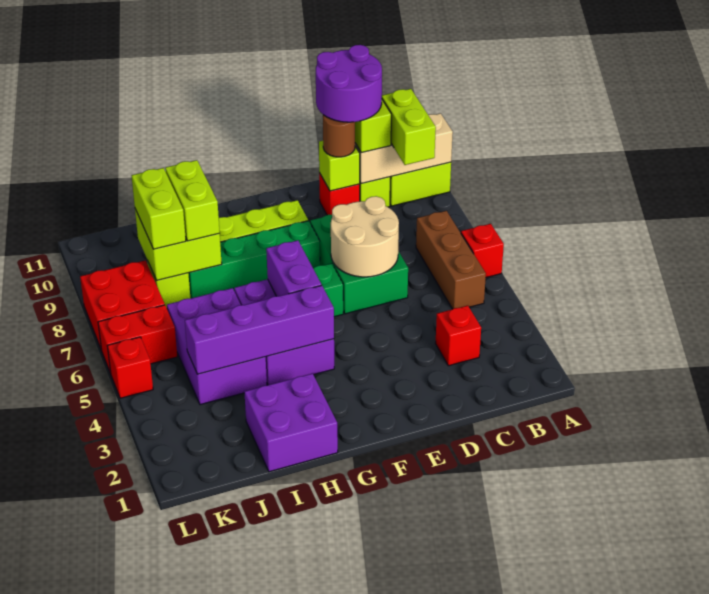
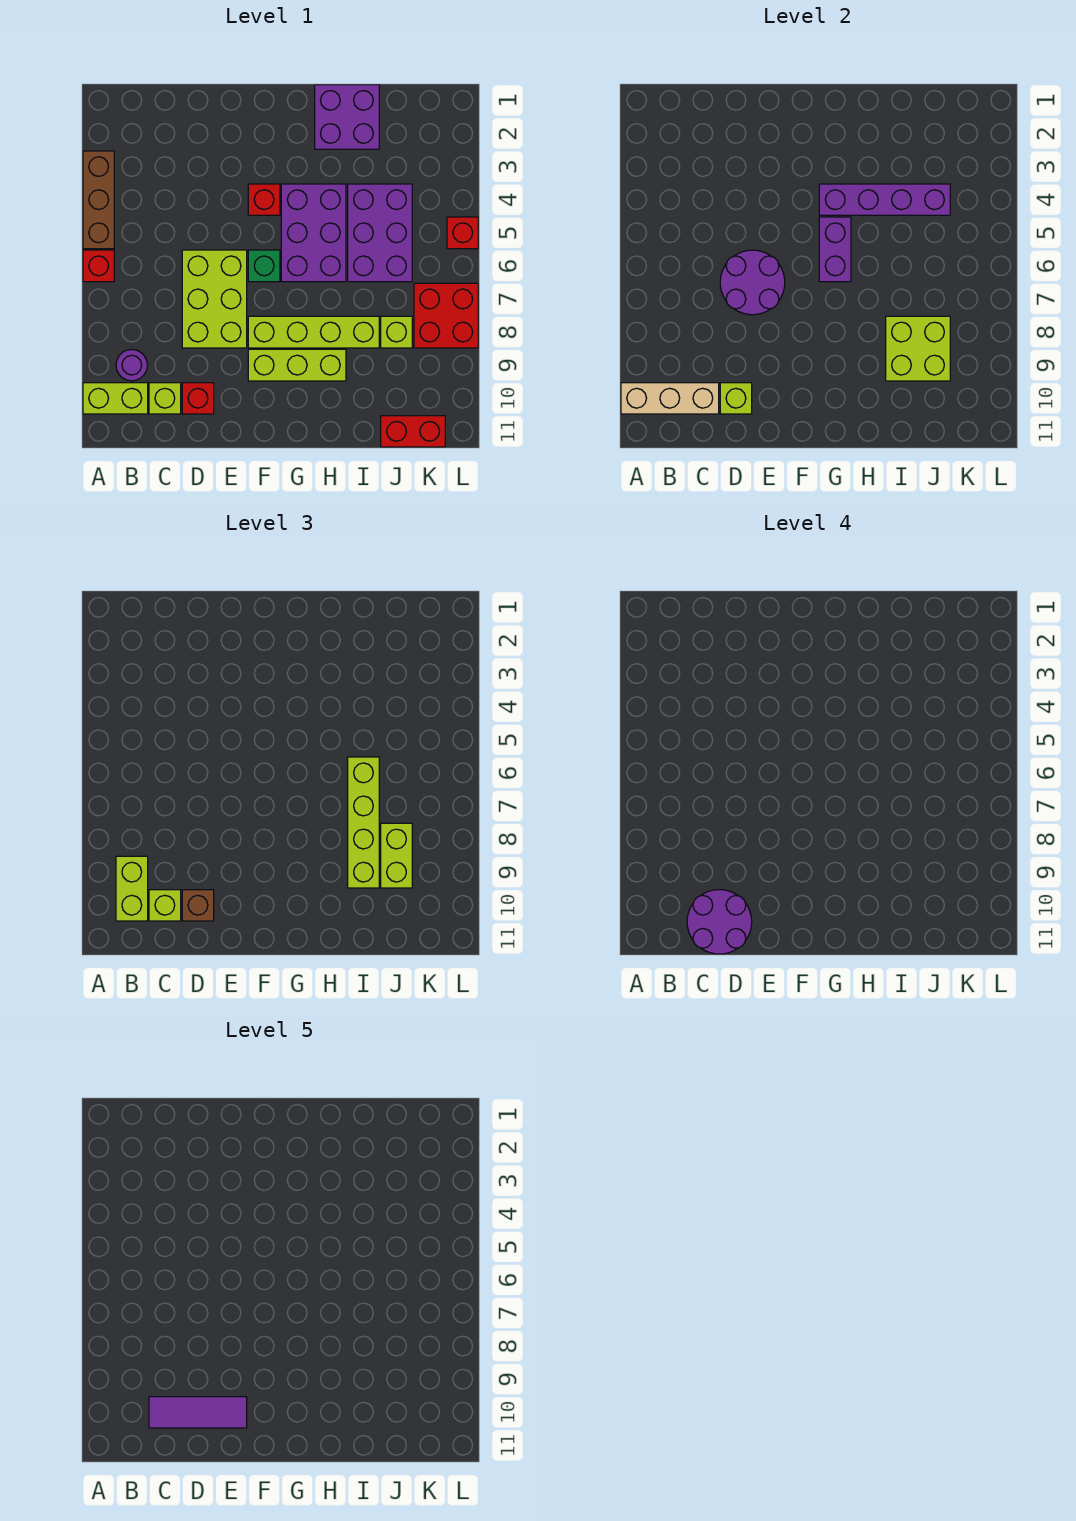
brown brick B5:B7 level 1 -> brown brick A3:A5 level 1
none -> purple round brick B9 level 1
red brick C3 level 1 -> red brick F4 level 1
none -> purple tile C10:E10 level 5
green brick D6:E8 level 1 -> lime brick D6:E8 level 1
tan round brick D6:E7 level 2 -> purple round brick D6:E7 level 2
brown round brick D10 level 3 -> brown brick D10 level 3
green brick F8:I8 level 1 -> lime brick F8:I8 level 1
lime brick I8:I9 level 3 -> lime brick I6:I9 level 3
red brick K6:L6 level 1 -> red brick J11:K11 level 1

